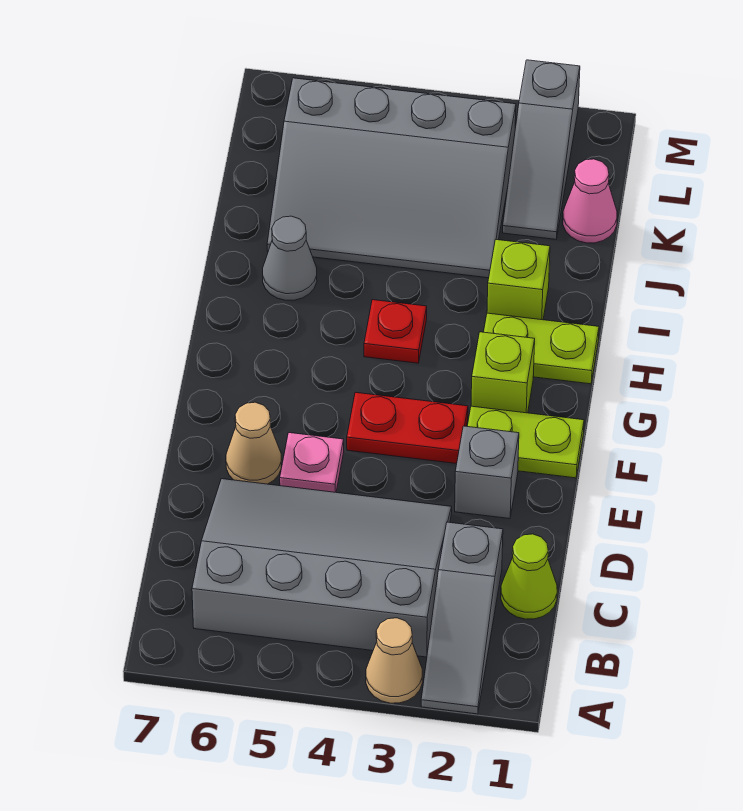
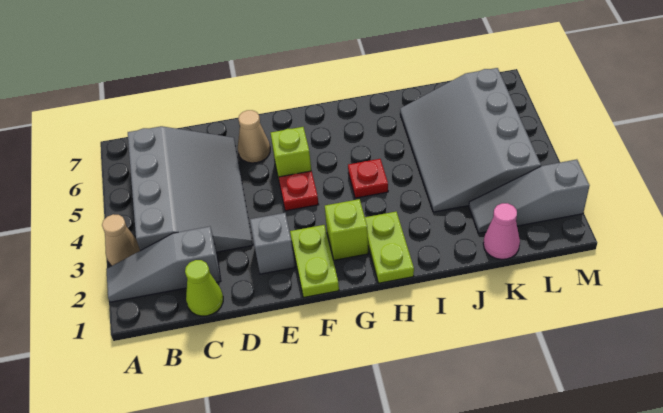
pink plate E5 level 1 -> none
red plate F3:F4 level 1 -> red plate F4 level 1
lime brick I2 level 1 -> lime brick F5 level 1
grey cone I6 level 1 -> none

